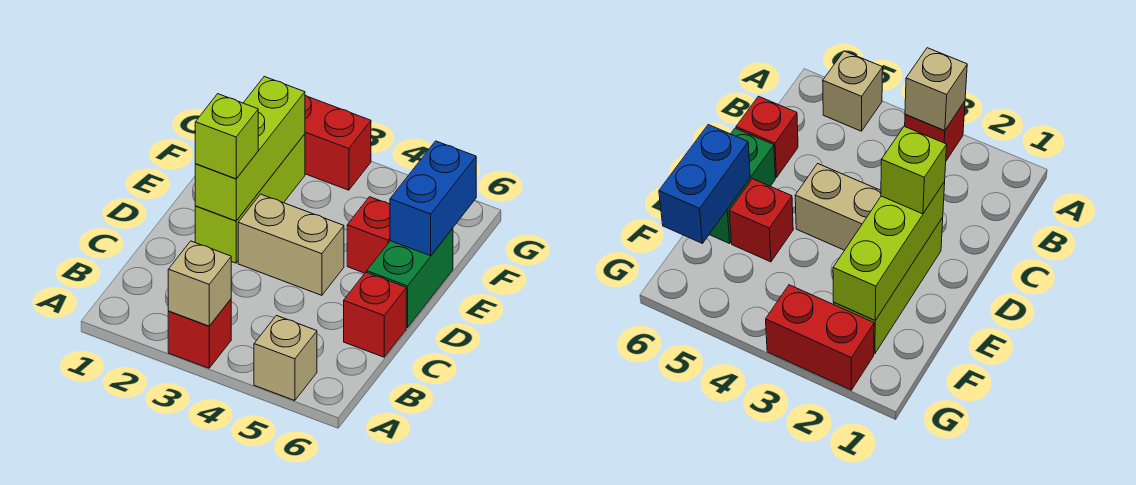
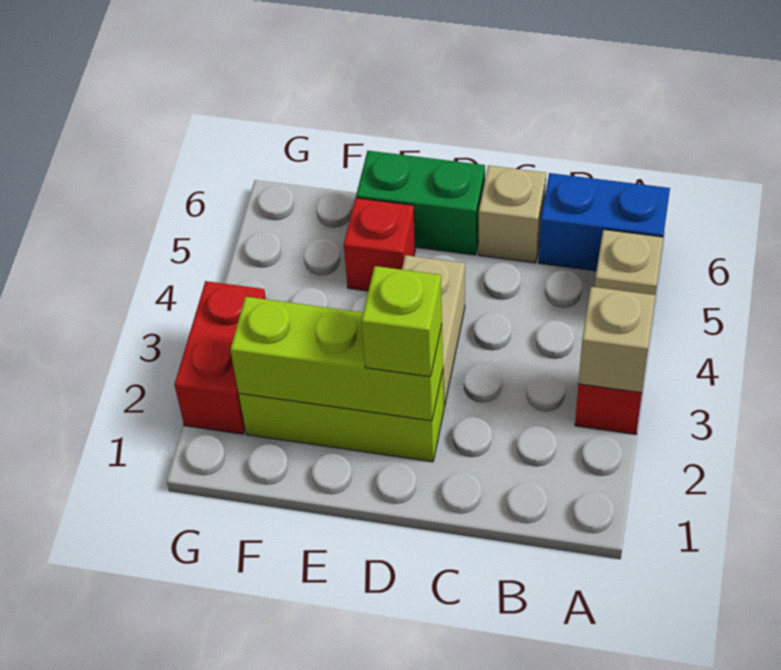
red brick C6 level 1 -> tan brick C6 level 1
blue brick E6:F6 level 2 -> blue brick A6:B6 level 1

